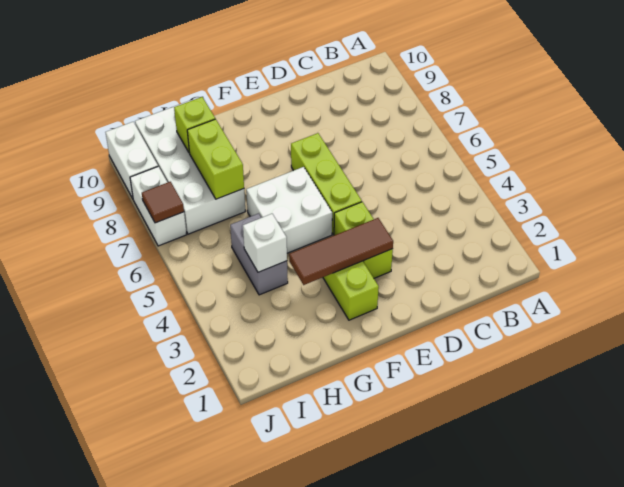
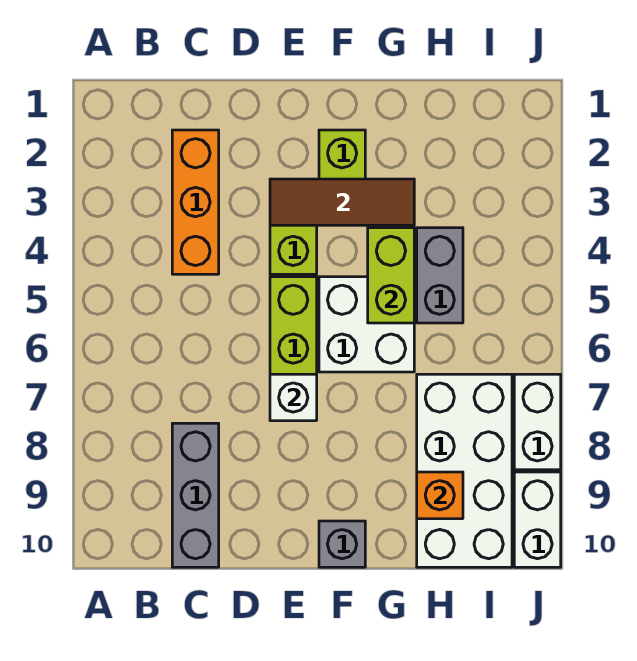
none -> orange brick C2:C4 level 1
none -> grey brick C8:C10 level 1
none -> grey brick F10 level 1
white brick H4 level 2 -> white brick E7 level 2
lime brick H7:H8 level 2 -> lime brick G4:G5 level 2
lime brick H9 level 2 -> orange brick H9 level 2
brown tile J7 level 2 -> none

